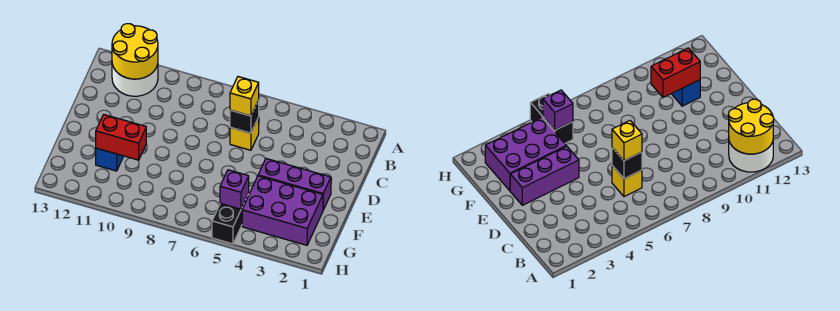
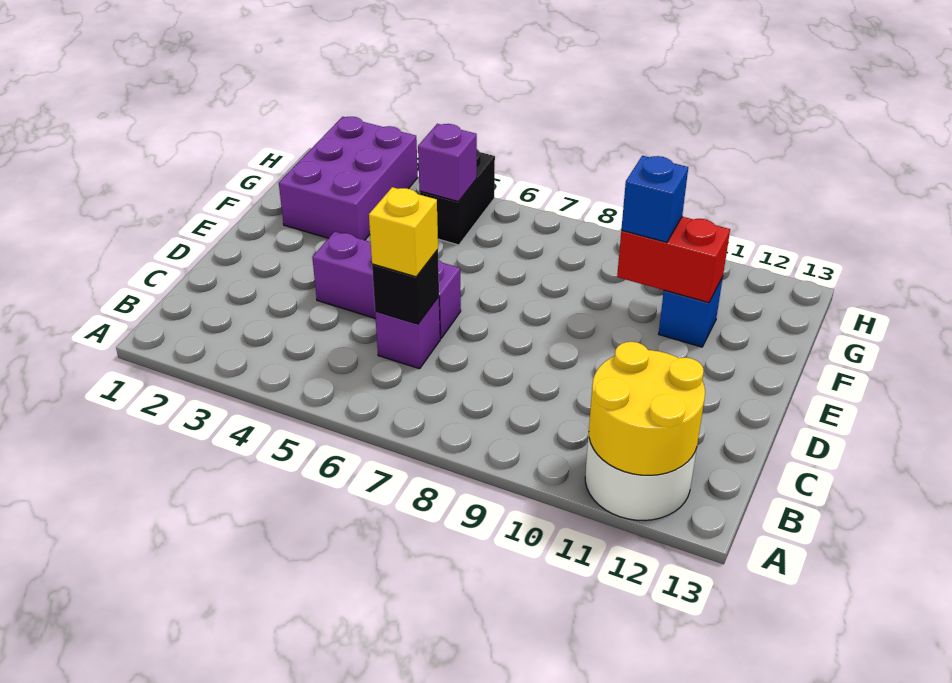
yellow brick C6 level 1 -> purple brick C6 level 1
purple brick E2:E4 level 1 -> purple brick D4:D6 level 1
purple brick F2:G4 level 1 -> purple brick F2:H3 level 1
none -> blue brick F10 level 3

